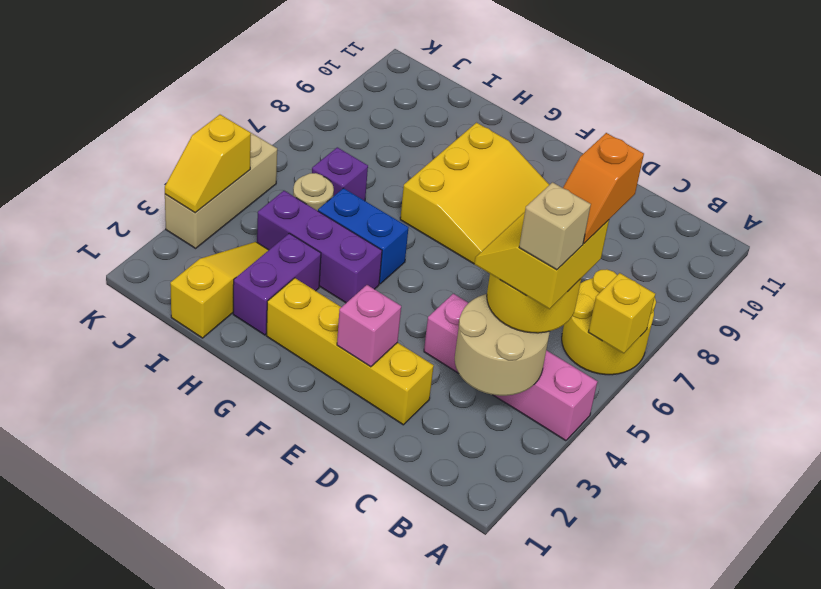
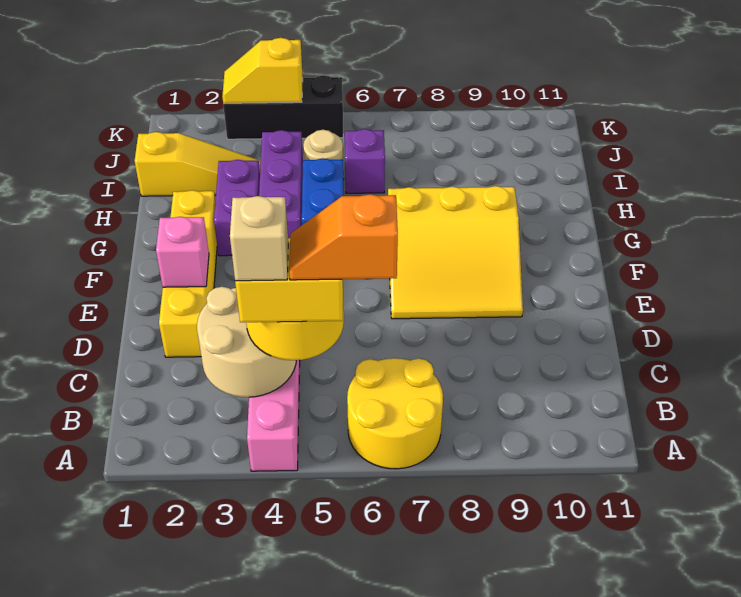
yellow brick A6 level 2 -> none
purple brick H2:H3 level 1 -> purple brick G3:H3 level 1
tan brick K3:K5 level 1 -> black brick K3:K5 level 1

